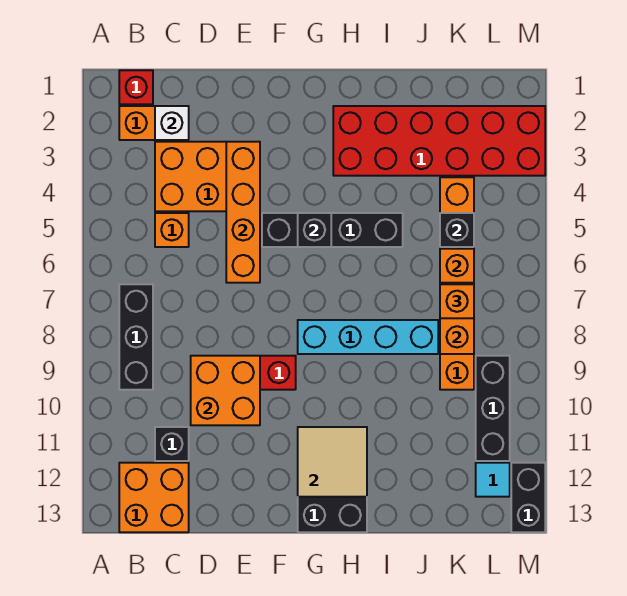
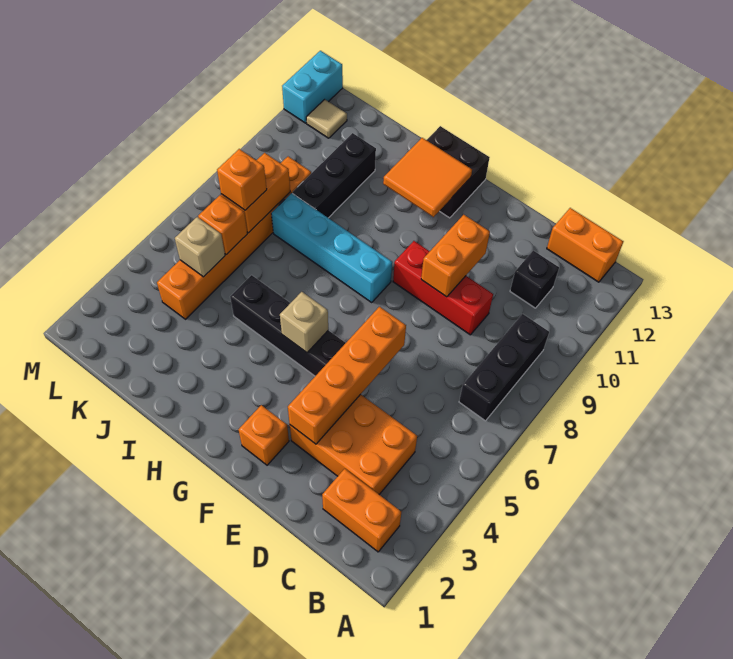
red brick B1 level 1 -> none
orange brick B12:C13 level 1 -> orange brick B13:C13 level 1
white brick C2 level 2 -> none
orange brick C5 level 1 -> orange brick F2 level 1
orange brick D9:E10 level 2 -> orange brick E9:E10 level 2
black brick G5 level 2 -> tan brick G5 level 2
tan tile G11:H12 level 2 -> orange tile G11:H12 level 2
red brick H2:M3 level 1 -> none
black brick K5 level 2 -> tan brick K5 level 2
black brick L9:L11 level 1 -> black brick J9:J11 level 1
cyan tile L12 level 1 -> tan tile L12 level 1
black brick M12:M13 level 1 -> cyan brick M12:M13 level 1

